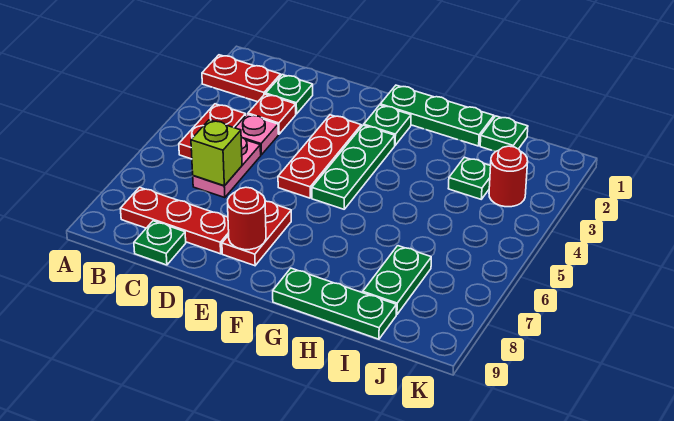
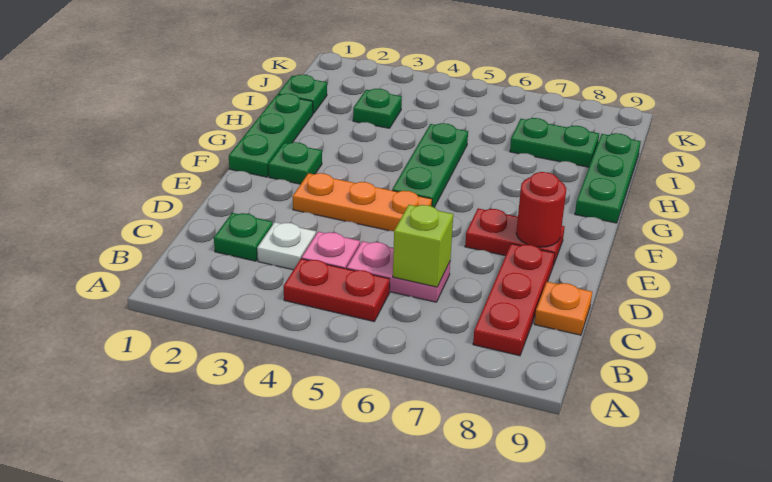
red plate A2:B2 level 1 -> none
red plate C3 level 1 -> white plate C3 level 1
green plate C9 level 1 -> orange plate C9 level 1
red plate E3:E5 level 1 -> orange plate E3:E5 level 1
green plate F3:F5 level 1 -> green plate F5:H5 level 1
red round brick J3 level 1 -> none

